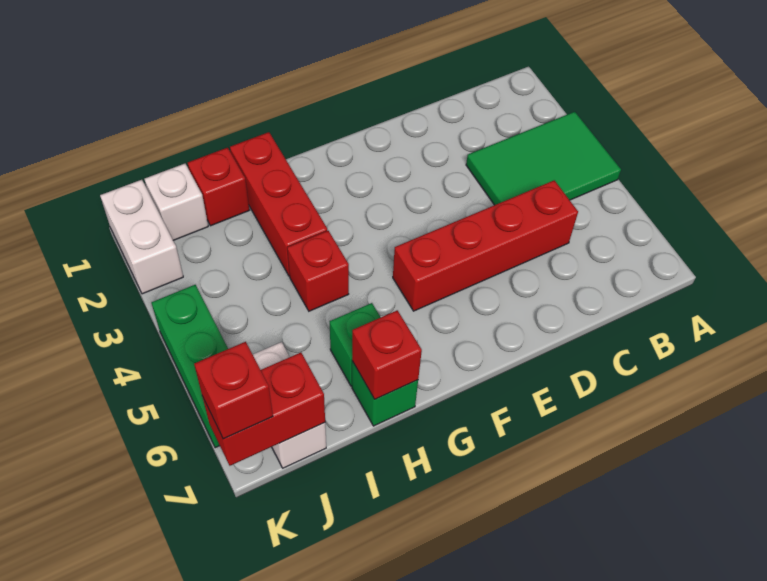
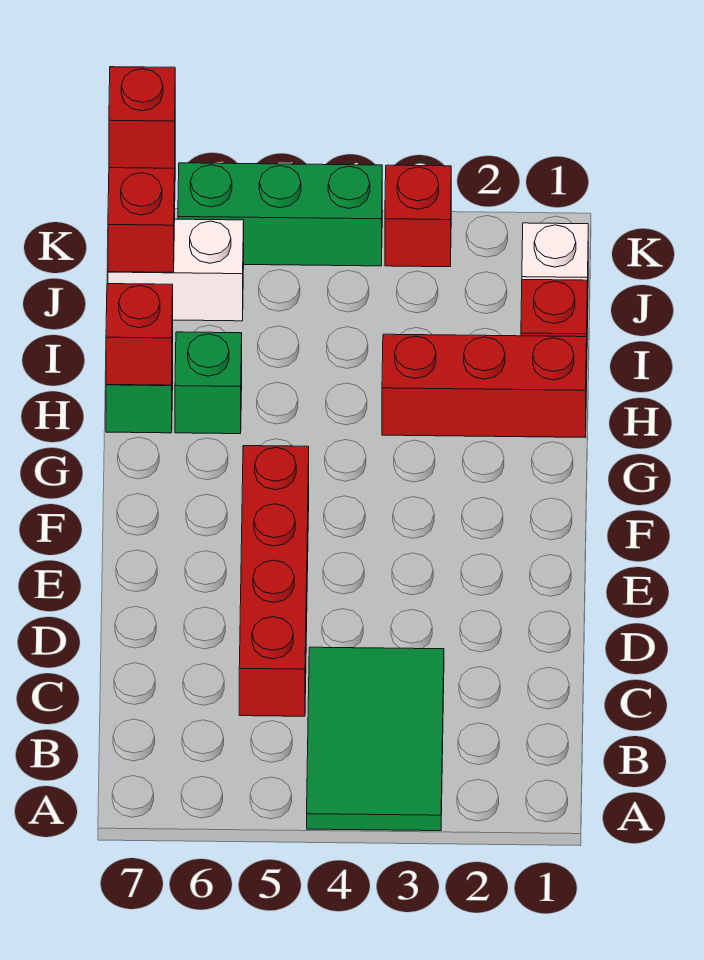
red brick H4 level 1 -> red brick K3 level 1
white brick K1:K2 level 1 -> none

